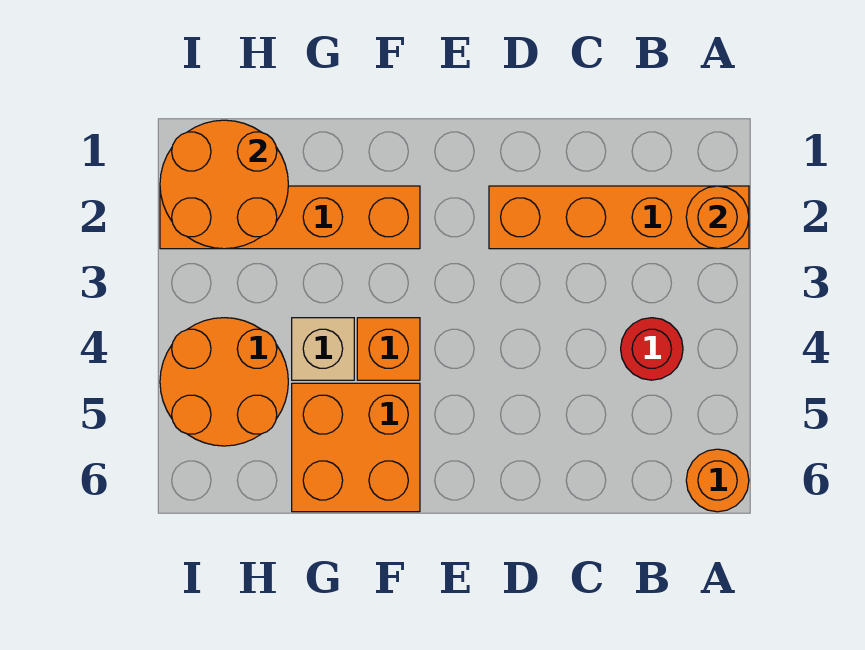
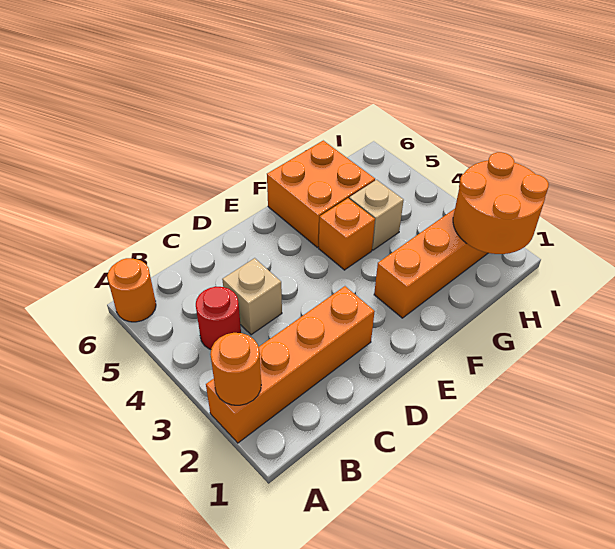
none -> tan brick C4 level 1
orange round brick H4:I5 level 1 -> none

